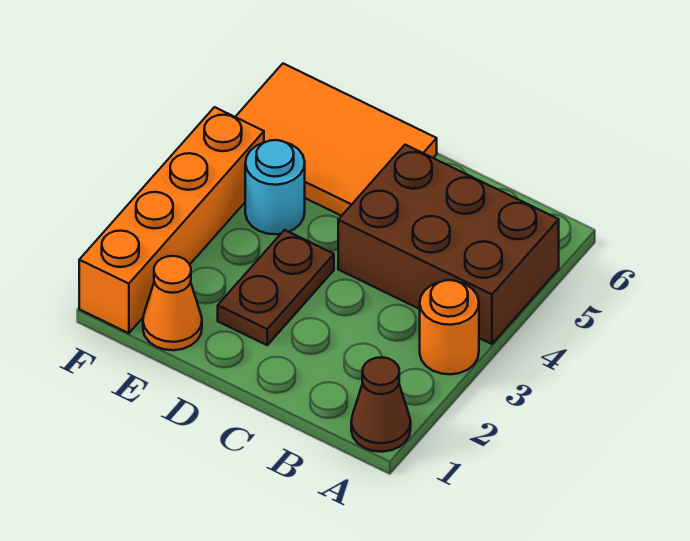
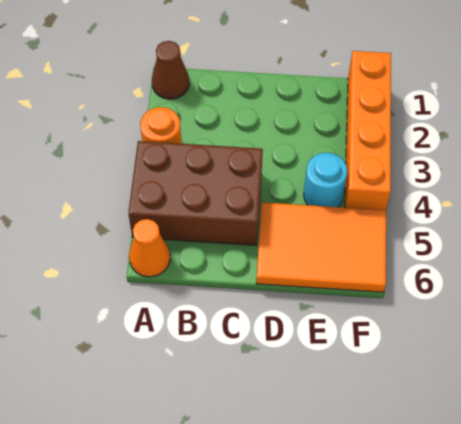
brown plate D2:D3 level 1 -> none
orange cone E1 level 1 -> orange cone A6 level 1

